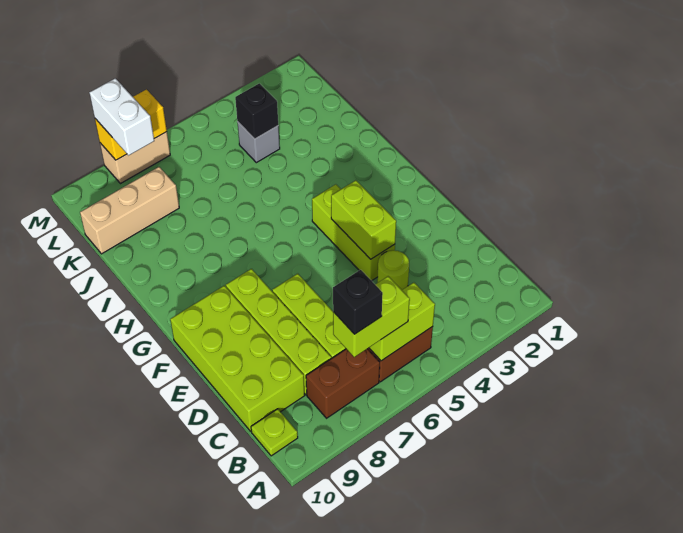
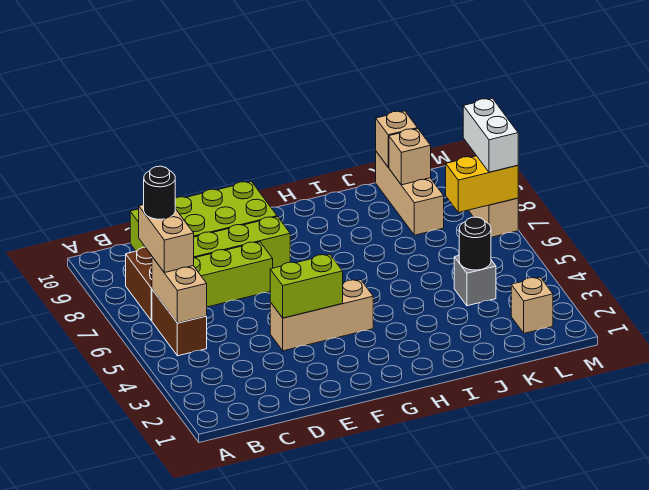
lime brick B5:B6 level 2 -> tan brick B5:B6 level 2
lime brick B6:B7 level 3 -> tan brick B6:B7 level 3
black brick B7 level 4 -> black round brick B7 level 4
lime plate B10 level 1 -> none
lime round brick D4 level 1 -> none
lime brick E4:G4 level 1 -> tan brick E4:G4 level 1
black brick K4 level 2 -> black round brick K4 level 2
none -> tan brick K9 level 2
none -> tan brick K10 level 2
none -> tan brick L2 level 1
white brick L8:M8 level 3 -> white brick M7:M8 level 3
yellow brick M7:M8 level 2 -> yellow brick L7:M7 level 2

